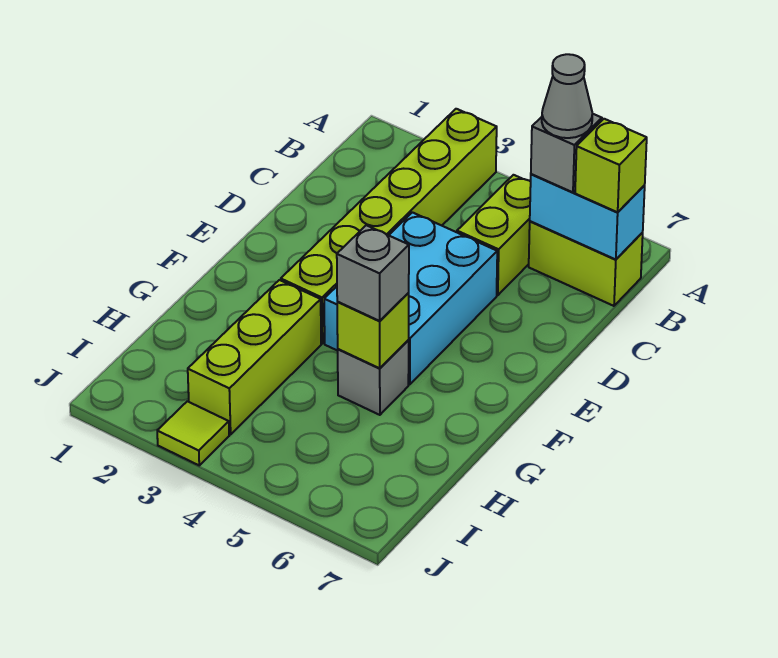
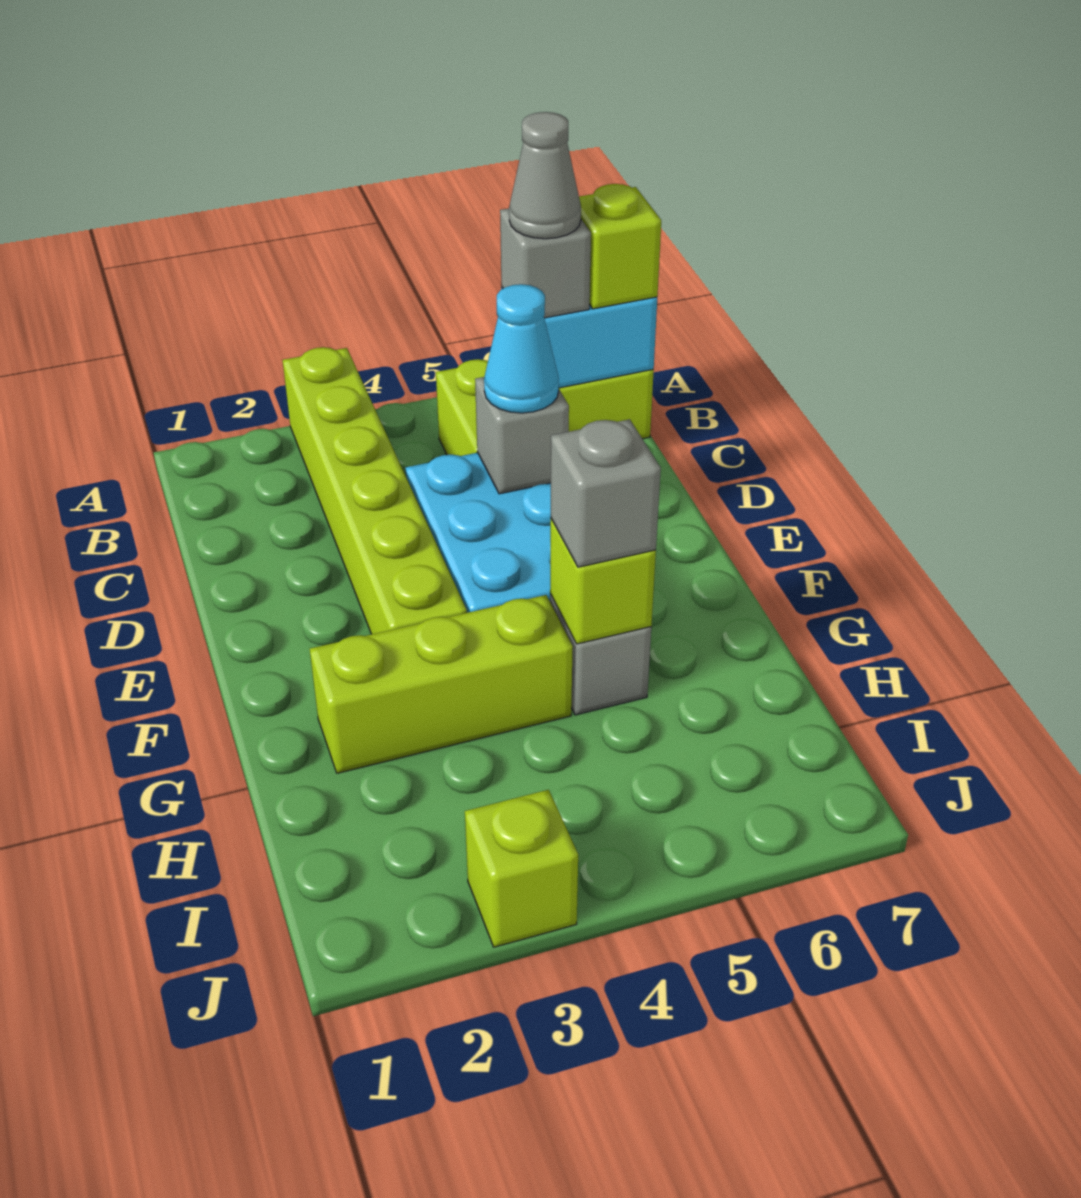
none -> grey brick D5 level 2
none -> cyan cone D5 level 3
lime brick G3:I3 level 1 -> lime brick G2:G4 level 1
lime tile J3 level 1 -> lime brick J3 level 1

